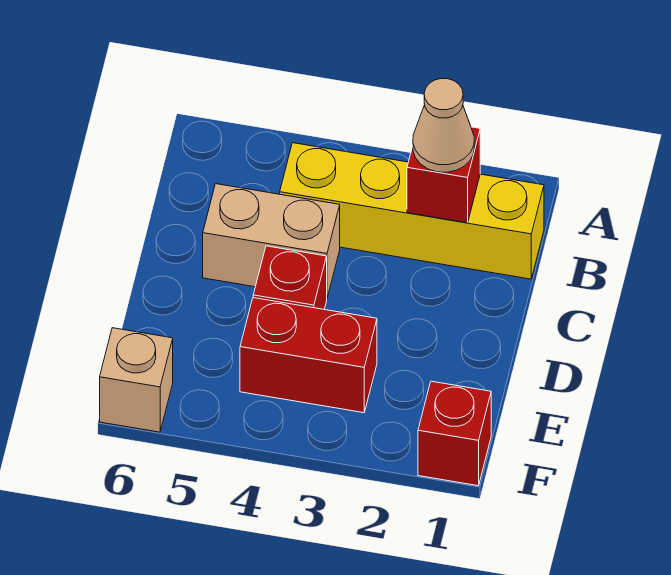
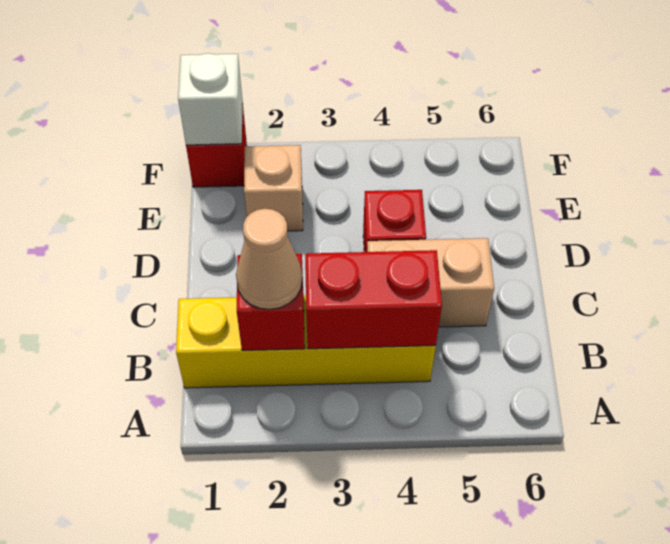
red brick E3:E4 level 1 -> red brick B3:B4 level 2
none -> white brick F1 level 2
tan brick F6 level 1 -> tan brick E2 level 1

